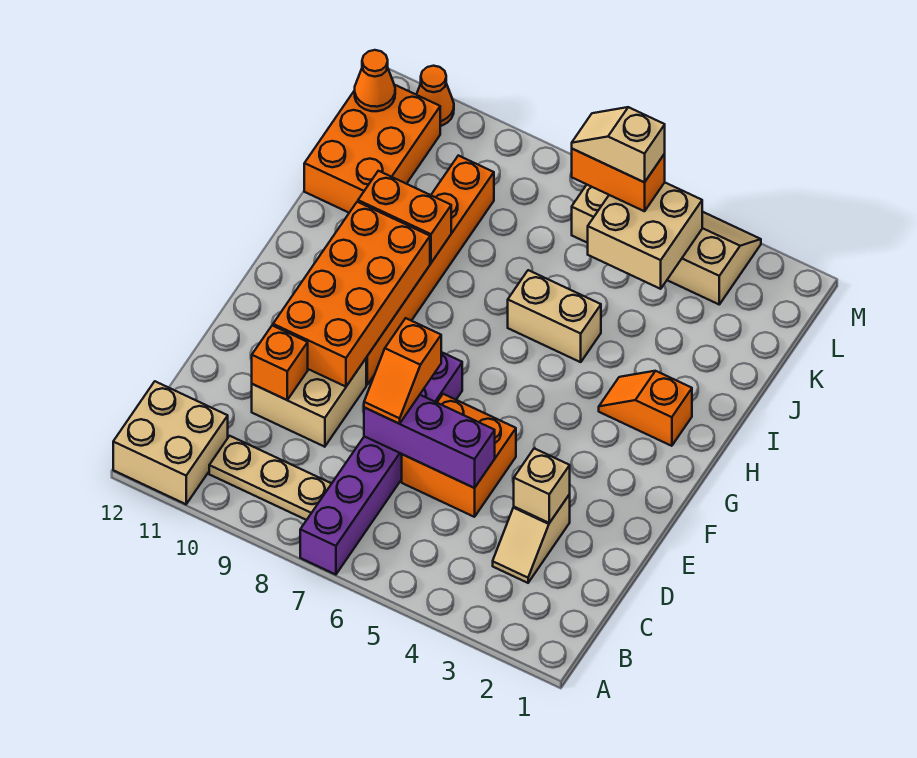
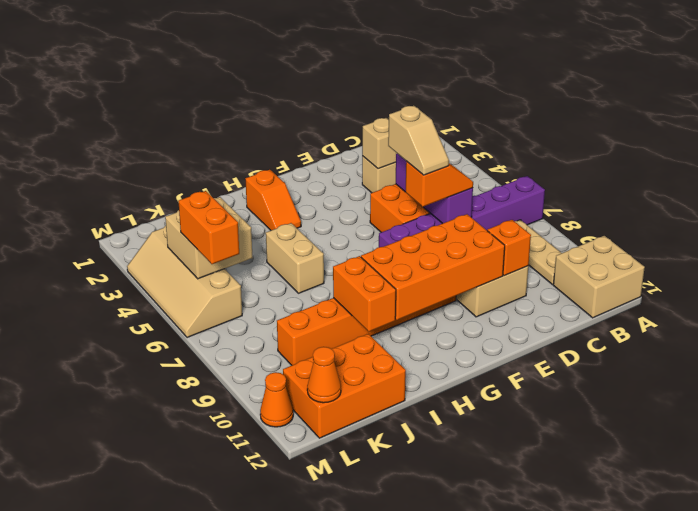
tan slope L5:L6 level 4 top 5 -> tan slope E6:E7 level 4 top 6

